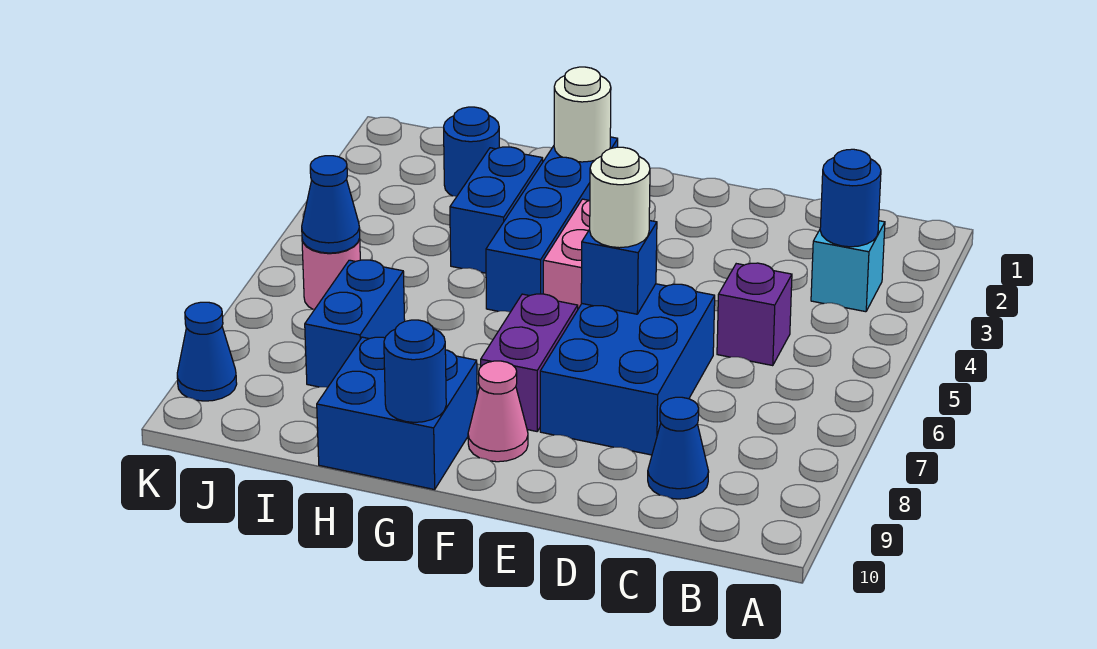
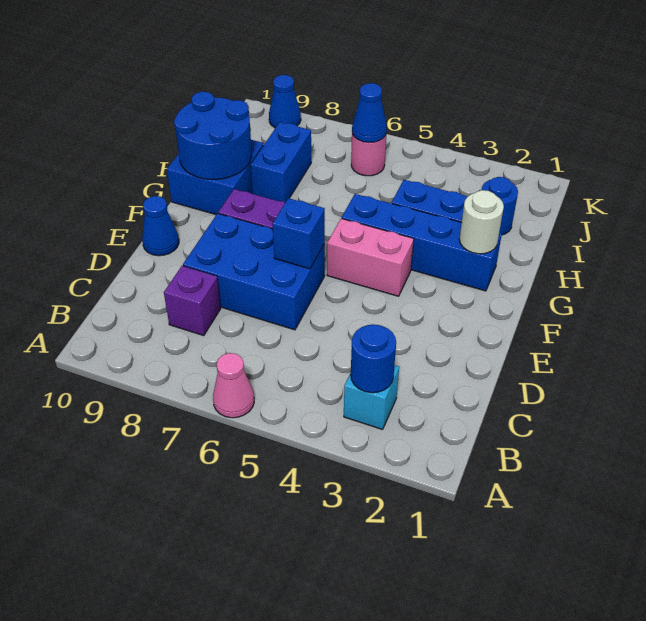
purple brick C5 level 1 -> purple brick C8 level 1
blue cone C9 level 1 -> blue cone E10 level 1
white round brick E6 level 3 -> none
pink cone F9 level 1 -> pink cone A6 level 1
blue round brick G10 level 2 -> blue round brick G9:H10 level 2
blue brick I7:I8 level 1 -> blue brick H8:I8 level 1

